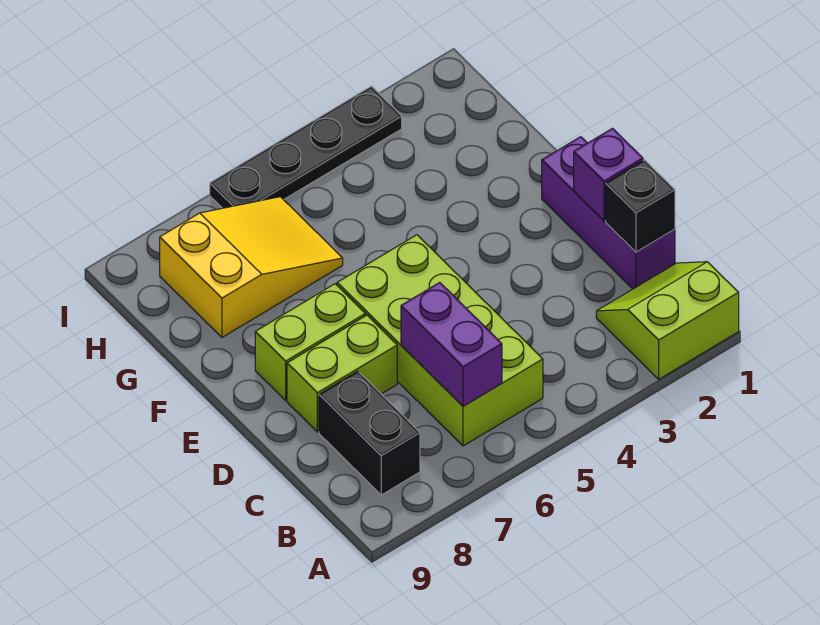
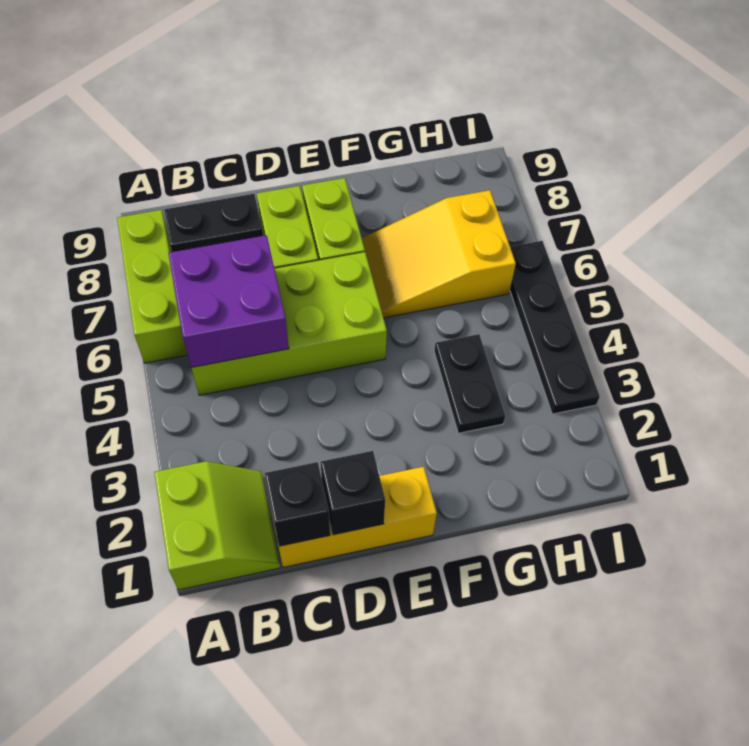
none -> lime brick A6:A8 level 1
purple brick B6:C6 level 2 -> purple brick B5:C6 level 2
purple brick C1:E1 level 1 -> yellow brick C1:E1 level 1
purple brick D1 level 2 -> black brick D1 level 2
none -> black plate G3:G4 level 1
yellow slope G6:H8 level 1 top 8 -> yellow slope F6:H7 level 1 top H

